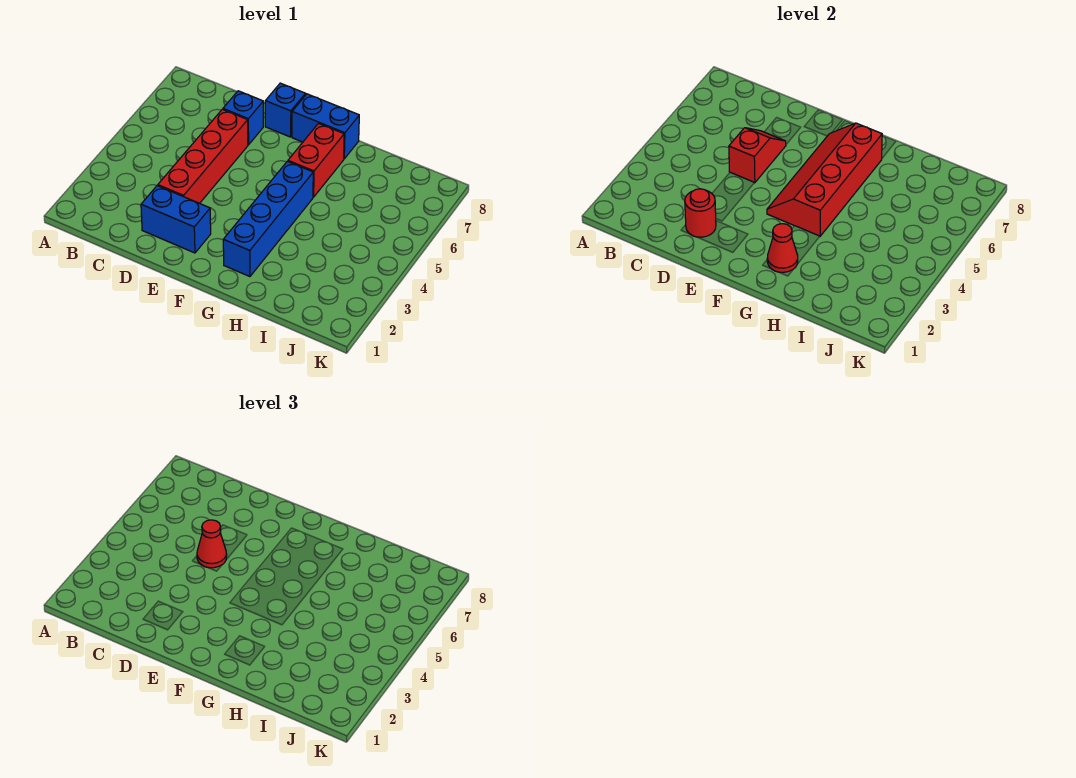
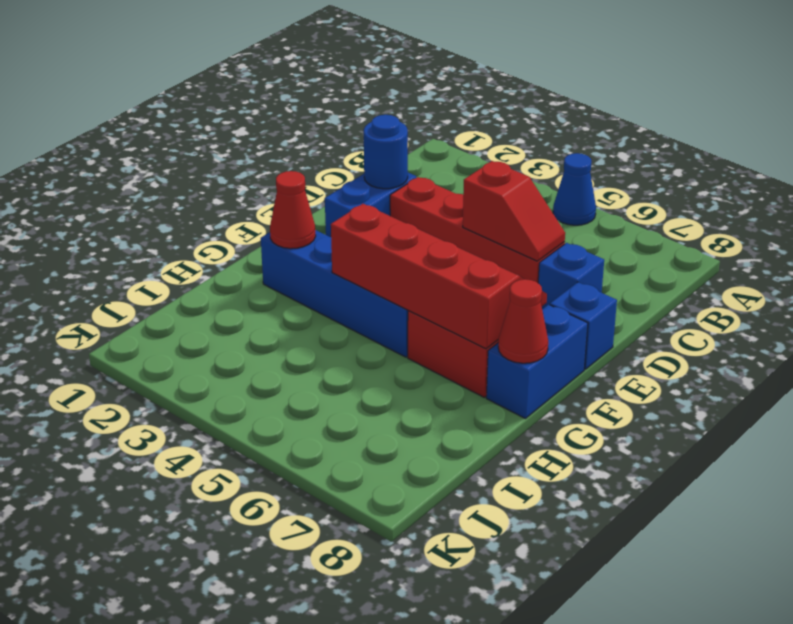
none -> blue cone A5 level 1
red round brick D2 level 2 -> blue round brick D2 level 2
red cone D5 level 3 -> red cone G8 level 2

